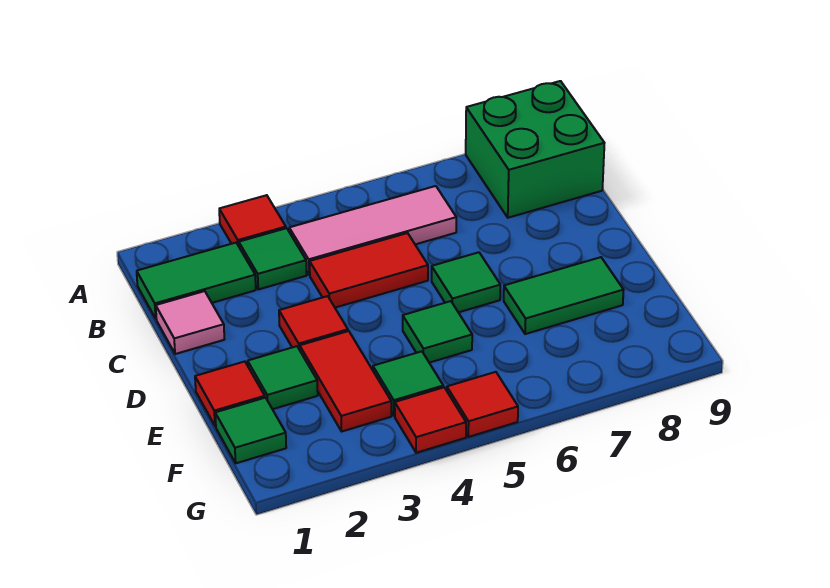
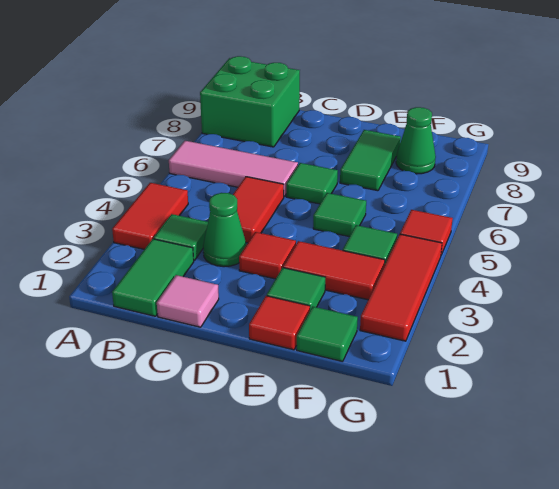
red tile A3 level 1 -> red tile A3:A4 level 1
pink tile B4:B6 level 1 -> pink tile A6:C6 level 1
none -> green cone C3 level 1
none -> green cone F8 level 1
red tile G4 level 1 -> red tile G2:G4 level 1

